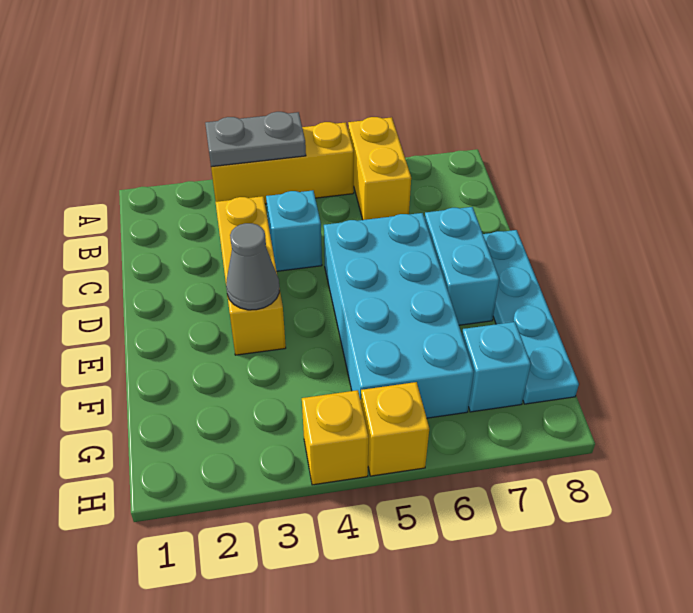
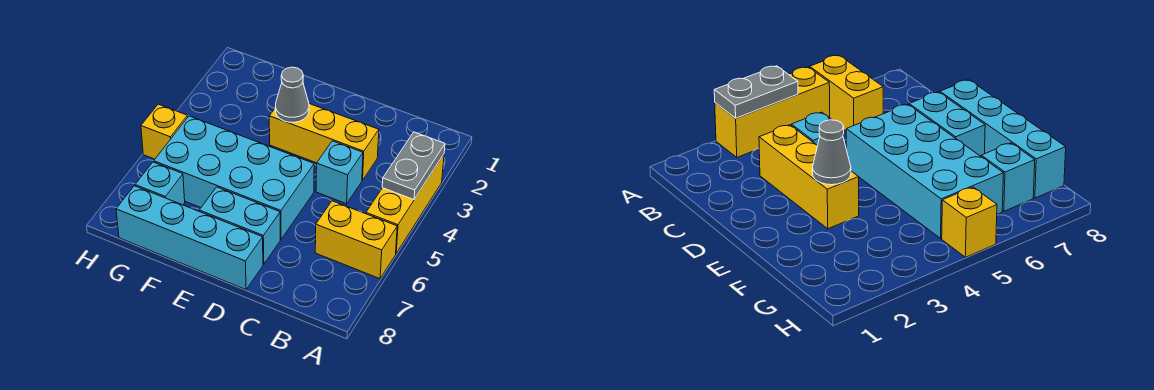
cyan plate D8:G8 level 1 -> cyan brick D8:G8 level 1
yellow brick H4 level 1 -> none

